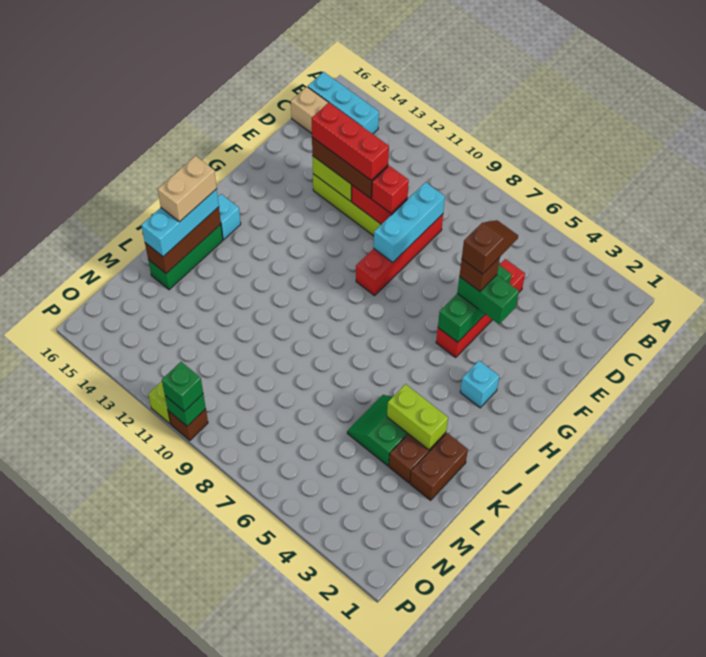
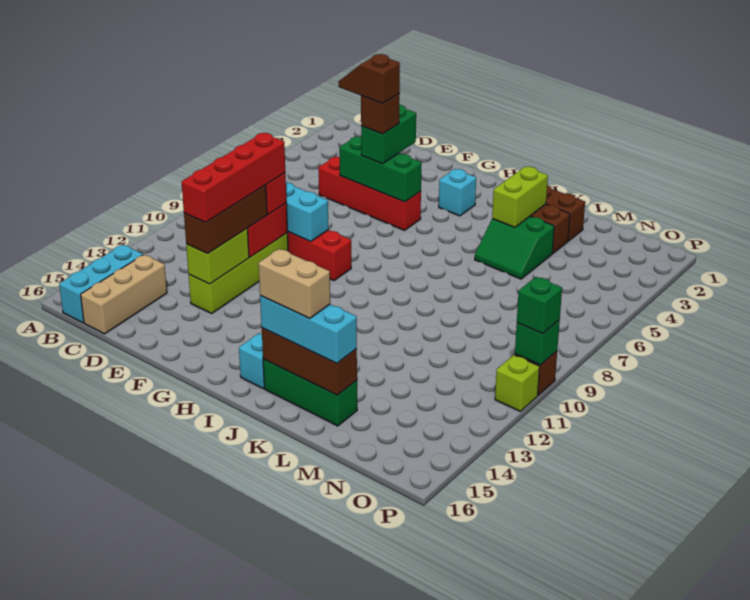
red brick E11:E13 level 4 -> red brick E10:E13 level 4

